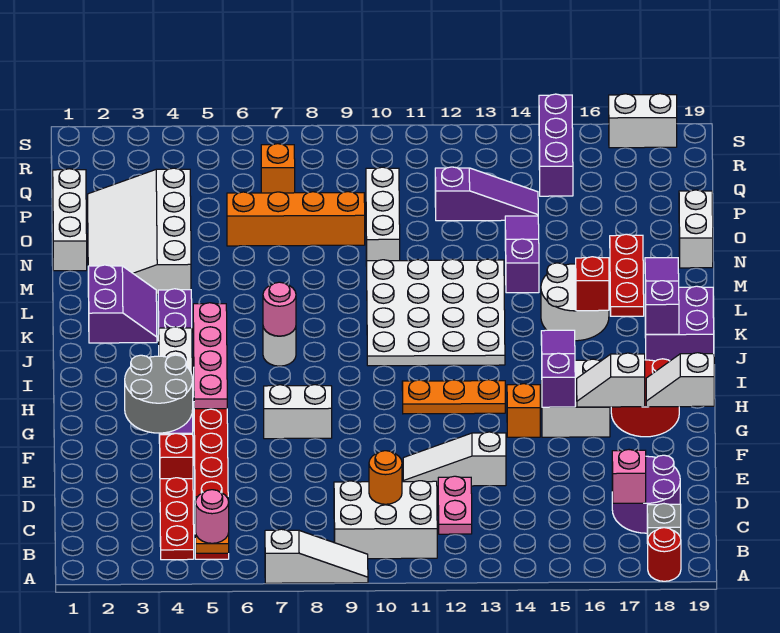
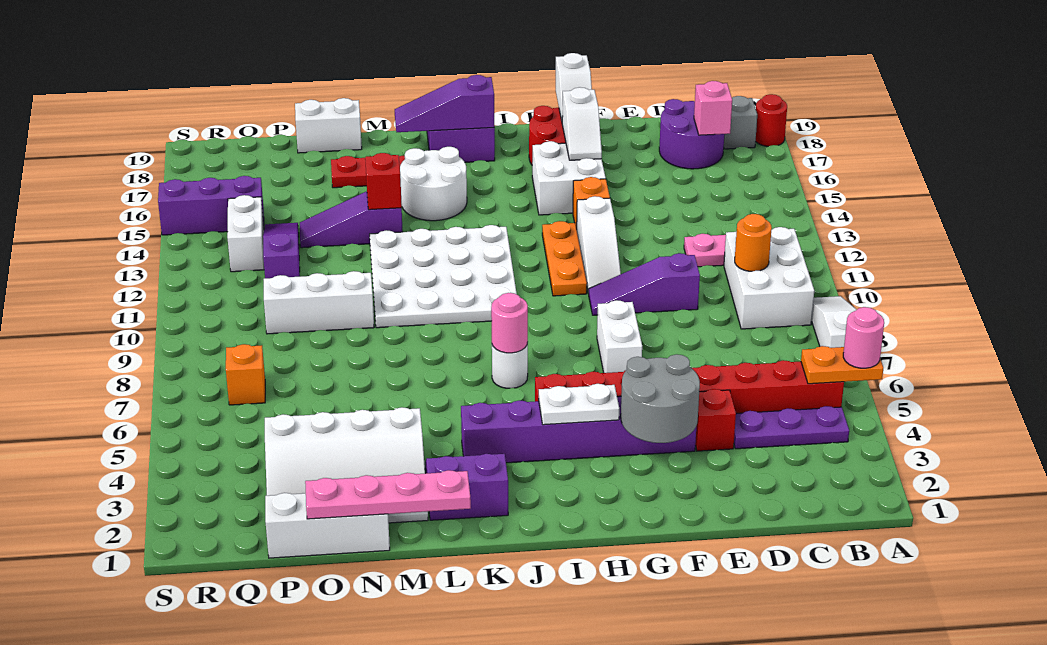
red plate B4:D4 level 1 -> purple plate B4:D4 level 1
white slope E11:E13 level 1 top 13 -> white slope G11:G13 level 1 top 13
pink plate G5:J5 level 2 -> pink plate L1:O1 level 2
purple slope G15:I15 level 2 top G -> purple slope E10:G10 level 1 top E
red brick K16 level 2 -> red brick M14 level 2
orange brick O6:O9 level 1 -> none
white brick S17:S18 level 1 -> white brick Q13:Q14 level 1

